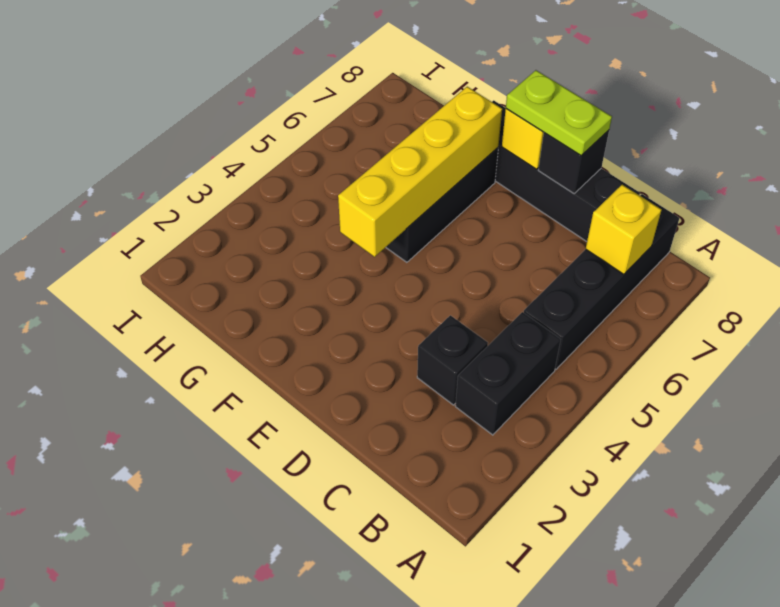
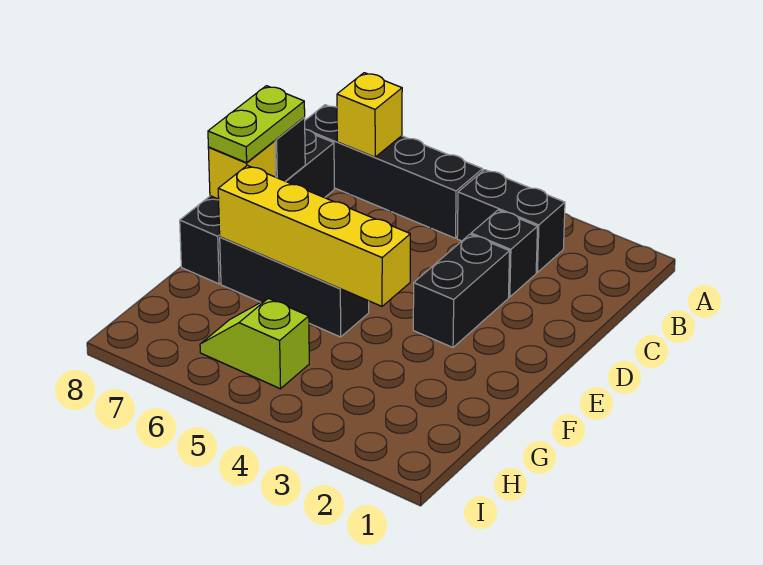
none -> black brick D3:E3 level 1
none -> lime slope H5:H6 level 1 top 5

